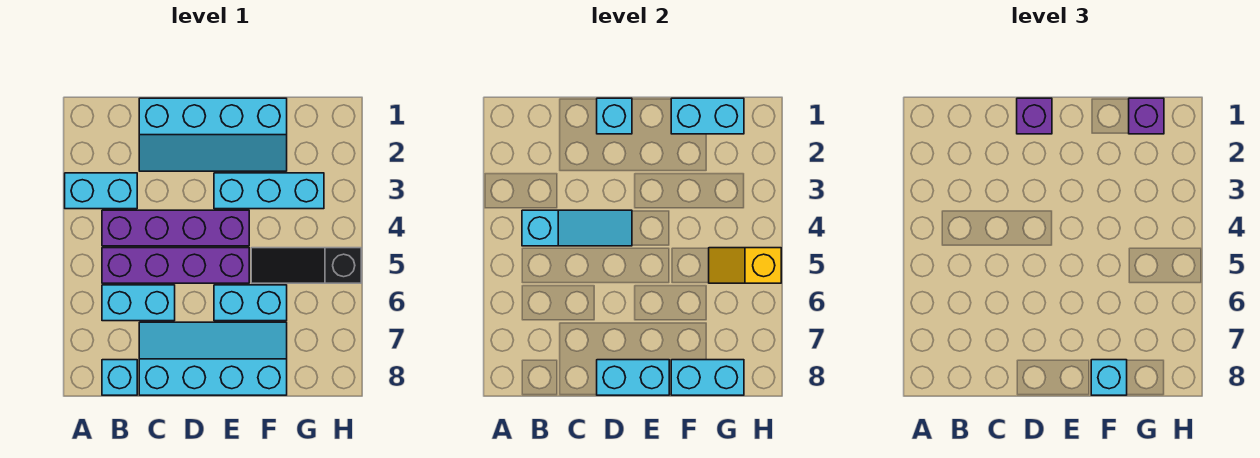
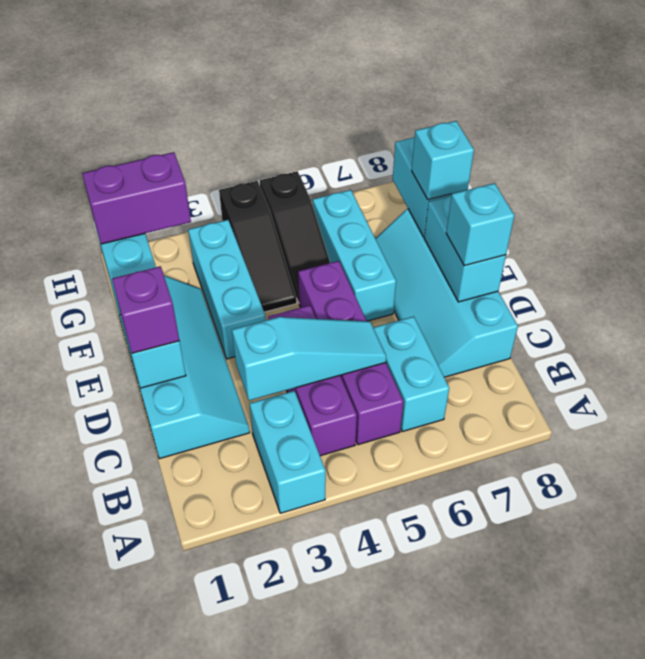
purple brick B4:E4 level 1 -> purple brick B4:D4 level 1
cyan slope B4:D4 level 2 top B -> cyan slope C3:C5 level 2 top 3
cyan brick B8 level 1 -> cyan brick D8 level 3
cyan brick E6:F6 level 1 -> cyan brick E6:G6 level 1
none -> black slope F4:H4 level 1 top H
purple brick G1 level 3 -> purple brick G1:G2 level 3
yellow slope G5:H5 level 2 top H -> none

